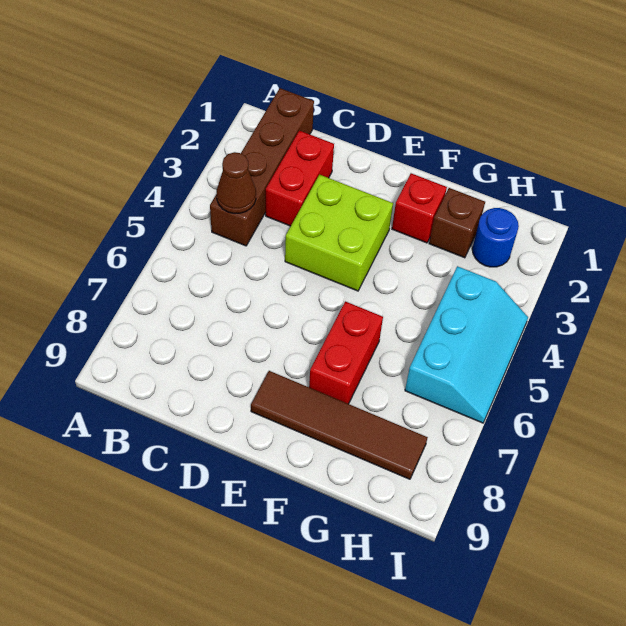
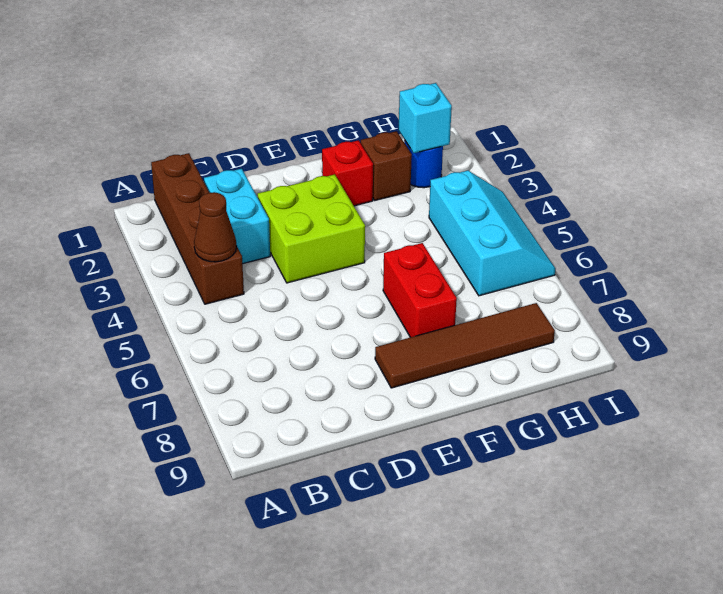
red brick C2:C3 level 1 -> cyan brick C2:C3 level 1
none -> cyan brick H2 level 2

